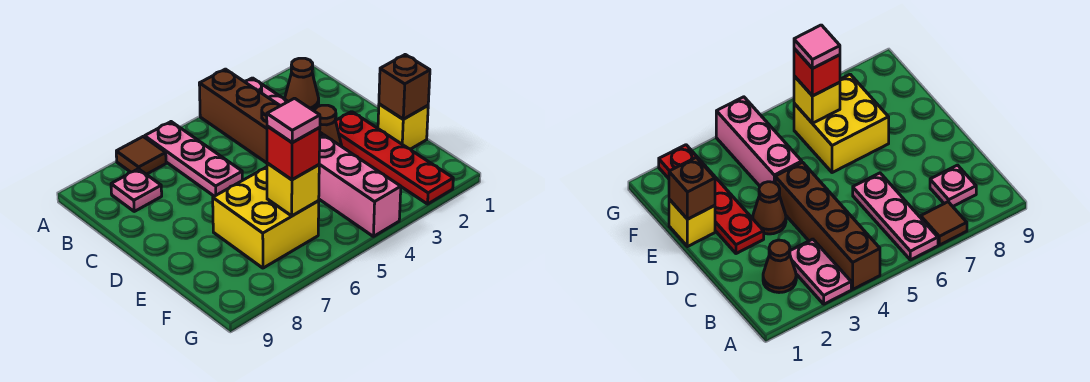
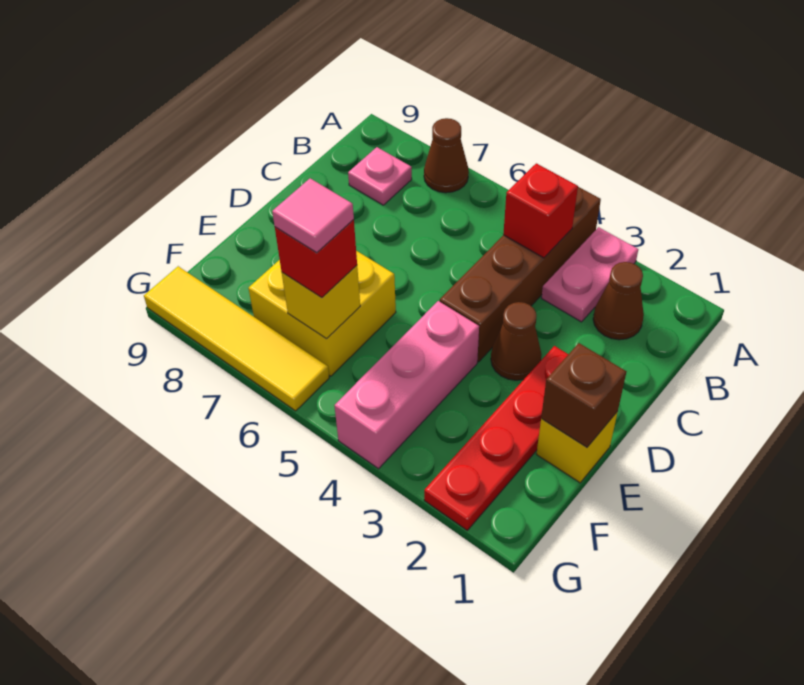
pink plate A6:C6 level 1 -> none
brown tile A7 level 1 -> brown cone A7 level 1
none -> red brick B4 level 2
none -> yellow tile G6:G9 level 1

